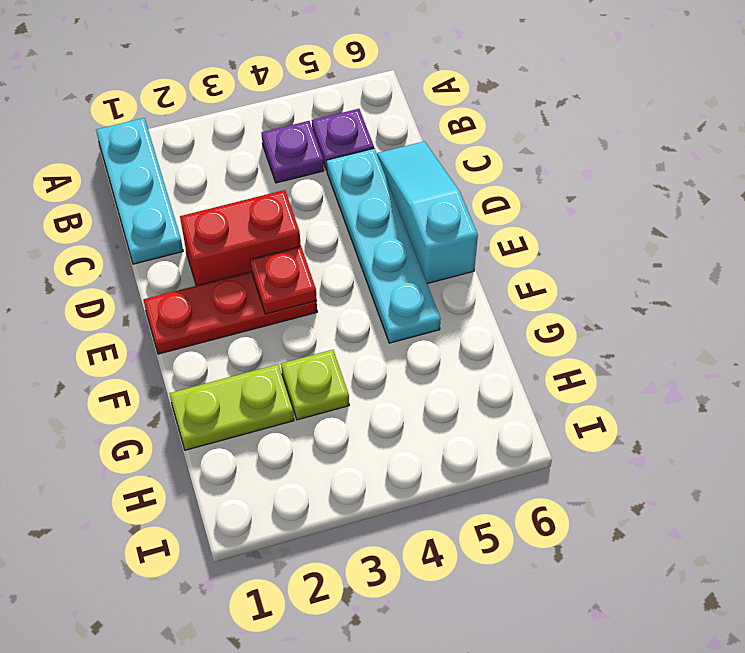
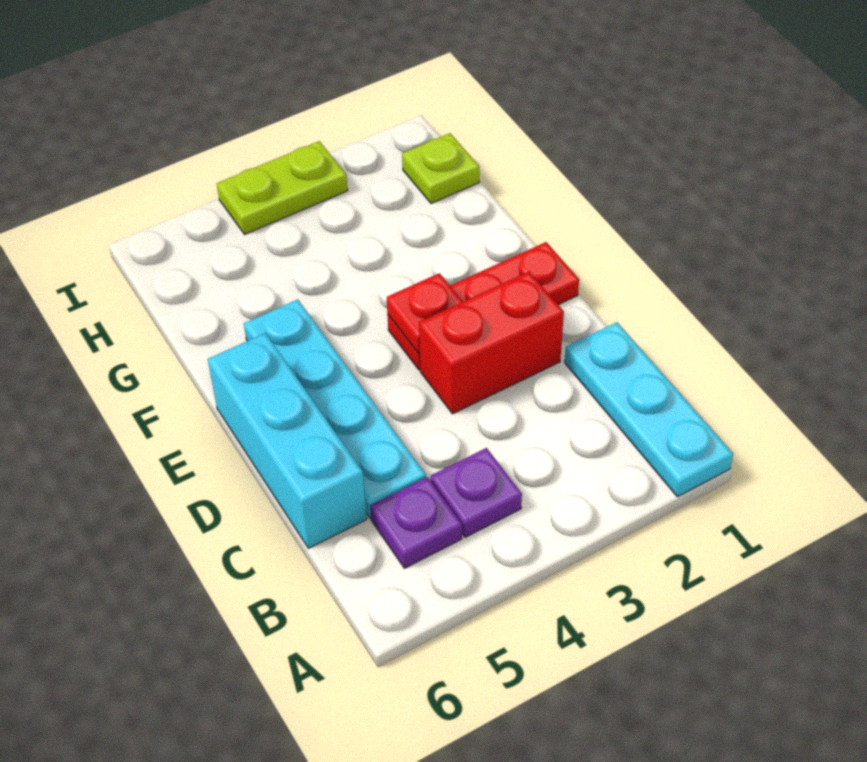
cyan slope C6:E6 level 1 top E -> cyan brick C6:E6 level 1
lime plate G1:G2 level 1 -> lime plate I3:I4 level 1
lime plate G3 level 1 -> lime plate H1 level 1

